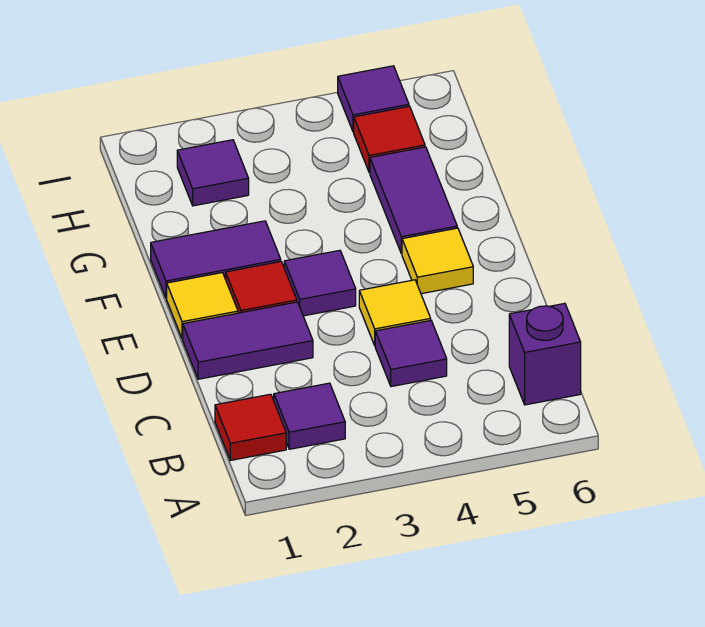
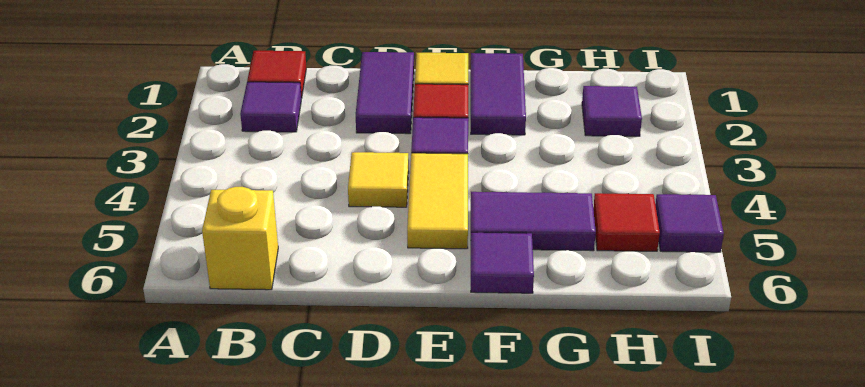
purple brick B6 level 1 -> yellow brick B6 level 1
purple tile C4 level 1 -> purple tile F6 level 1
yellow tile E5 level 1 -> yellow tile E4:E5 level 1

